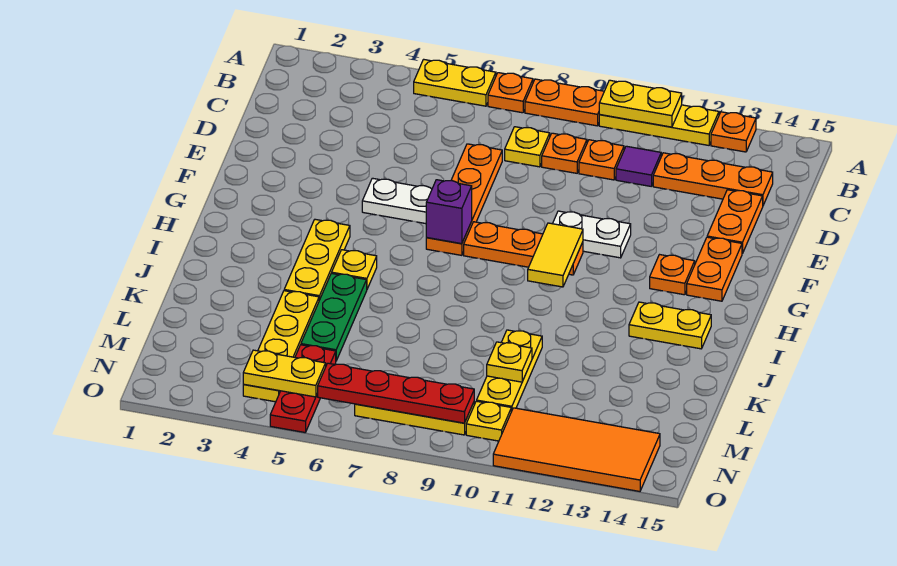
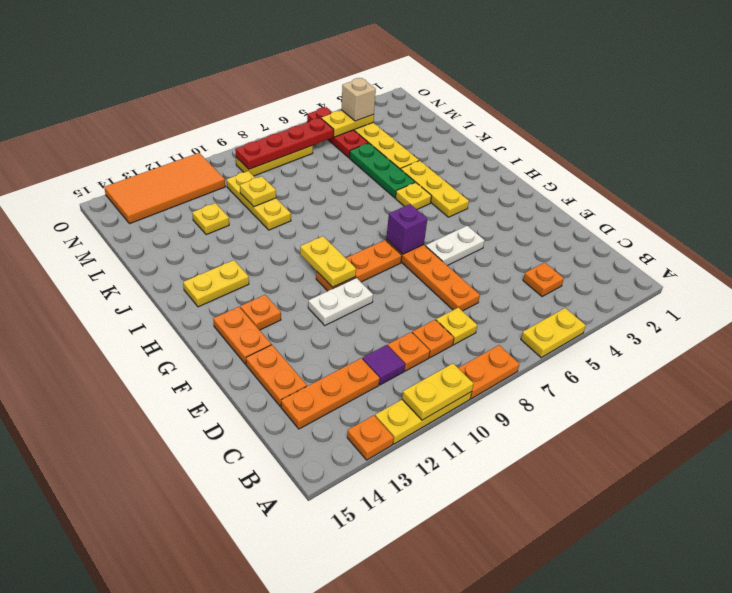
orange plate A7 level 1 -> orange plate C4 level 1
yellow tile G10:H10 level 2 -> yellow plate G10:H10 level 2
none -> tan brick N4 level 3
yellow plate N10 level 1 -> yellow plate L12 level 1

